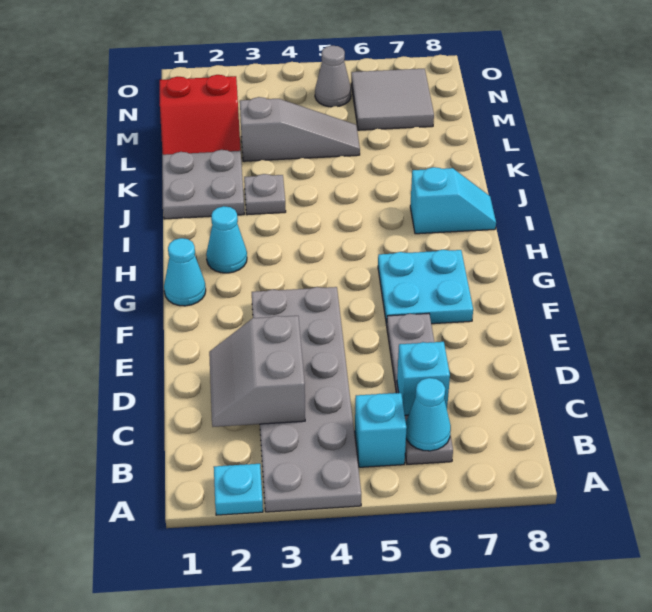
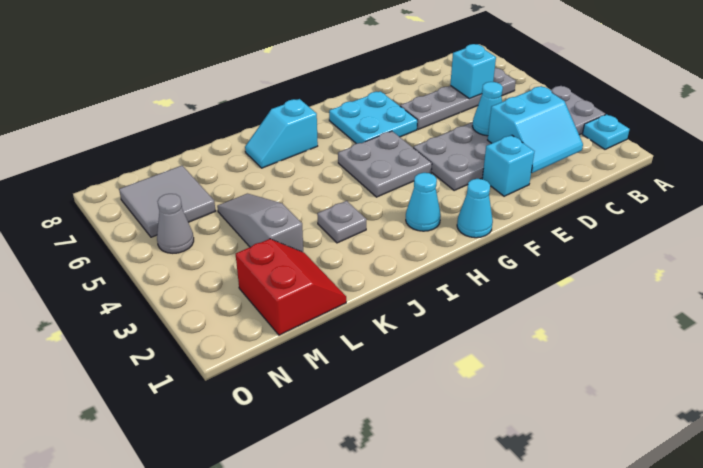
cyan brick B5 level 1 -> cyan brick E2 level 1
cyan cone B6 level 2 -> cyan cone D4 level 2
grey slope C2:D3 level 2 top 3 -> cyan slope C2:D3 level 2 top 3
cyan slope I7:I8 level 1 top 7 -> cyan slope I7:J7 level 1 top I
grey plate J1:K2 level 1 -> grey plate G4:H5 level 1

